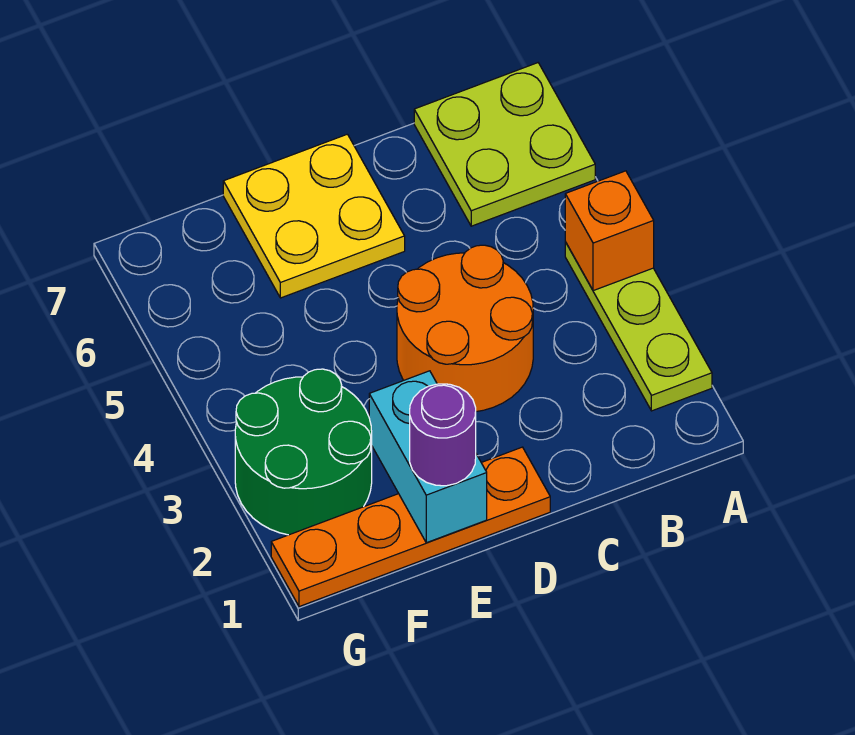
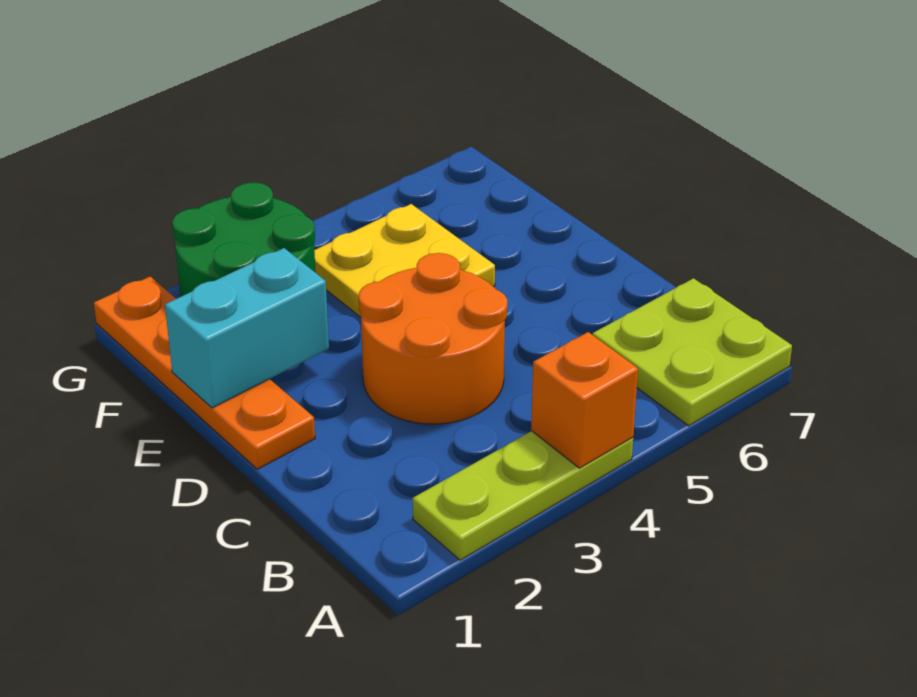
yellow plate D6:E7 level 1 -> yellow plate E4:F5 level 1
purple round brick E1 level 3 -> none

